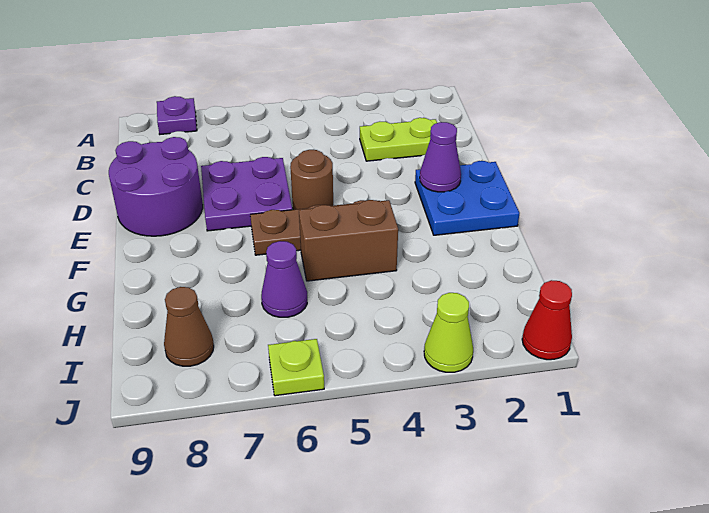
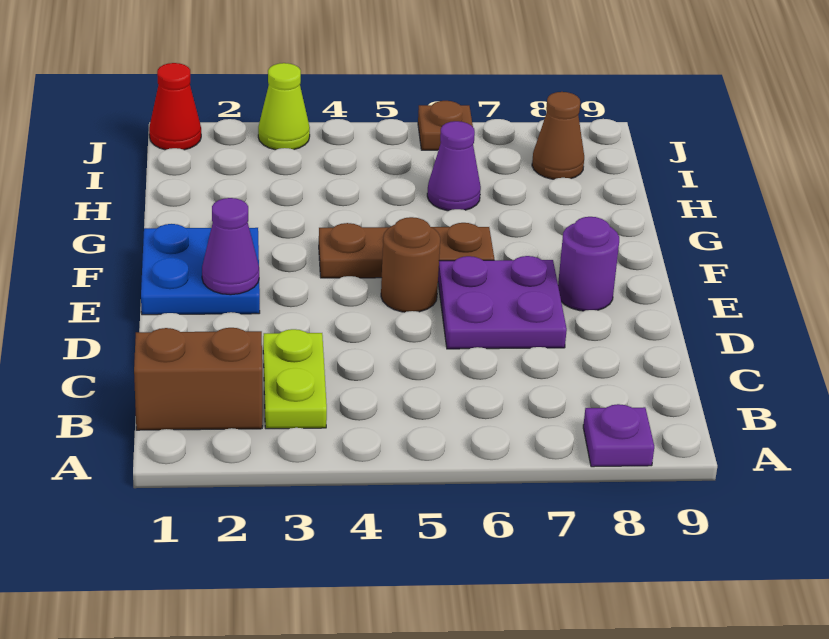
lime plate C2:C3 level 1 -> lime plate B3:C3 level 1
purple round brick D8:E9 level 1 -> purple round brick E8 level 1
brown brick G4:G5 level 1 -> brown brick B1:B2 level 1
lime plate J6 level 1 -> brown plate J6 level 1

